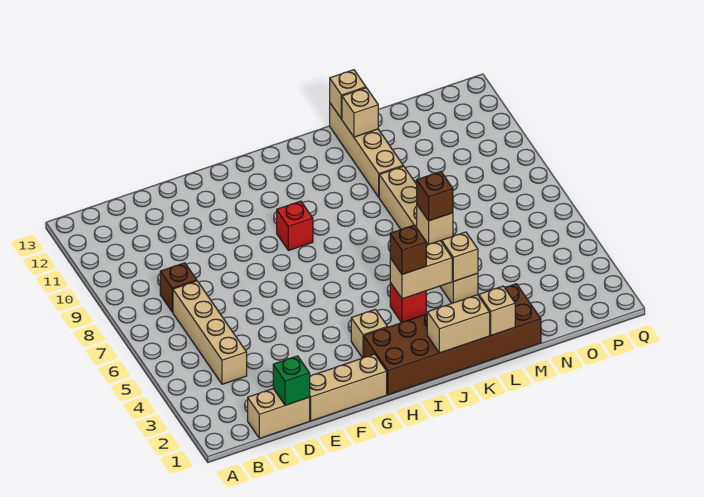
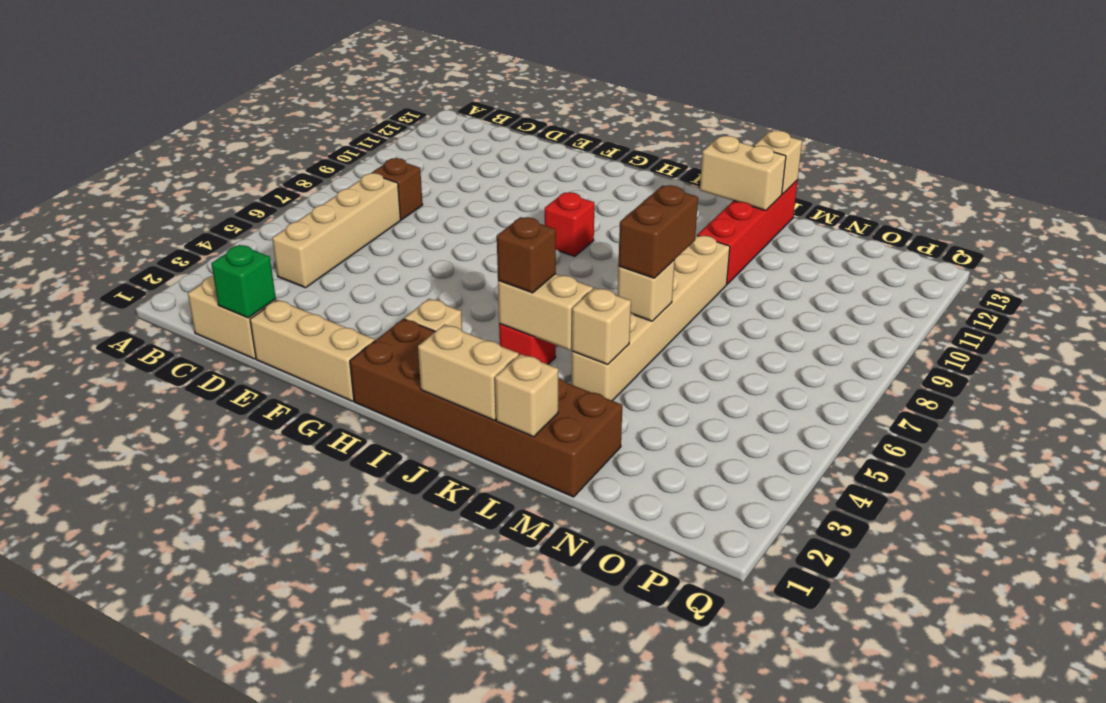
brown brick L6 level 3 -> brown brick L6:L7 level 3
tan brick L10:L13 level 1 -> red brick L10:L13 level 1
tan brick L12 level 2 -> tan brick K12:L12 level 2

